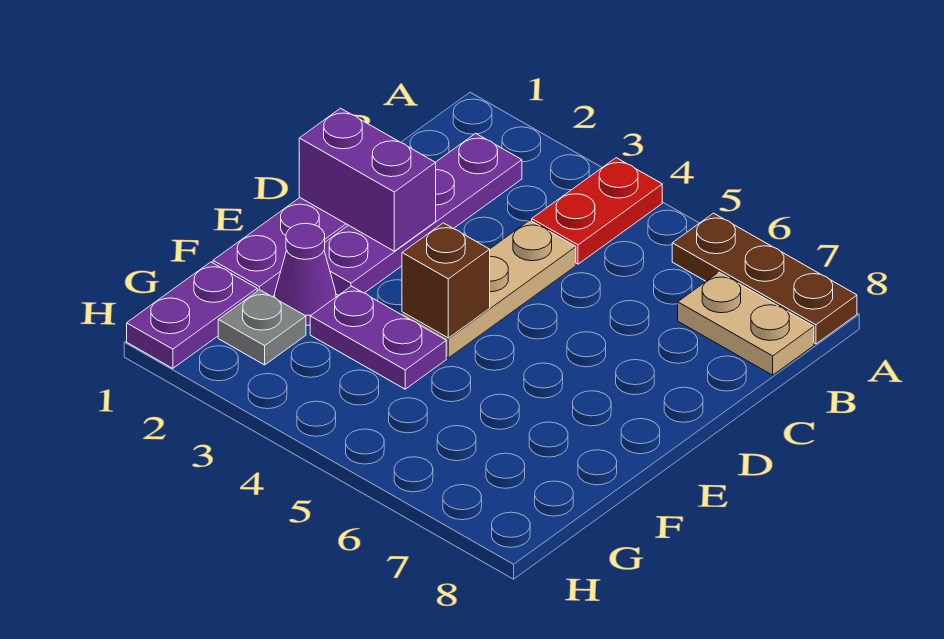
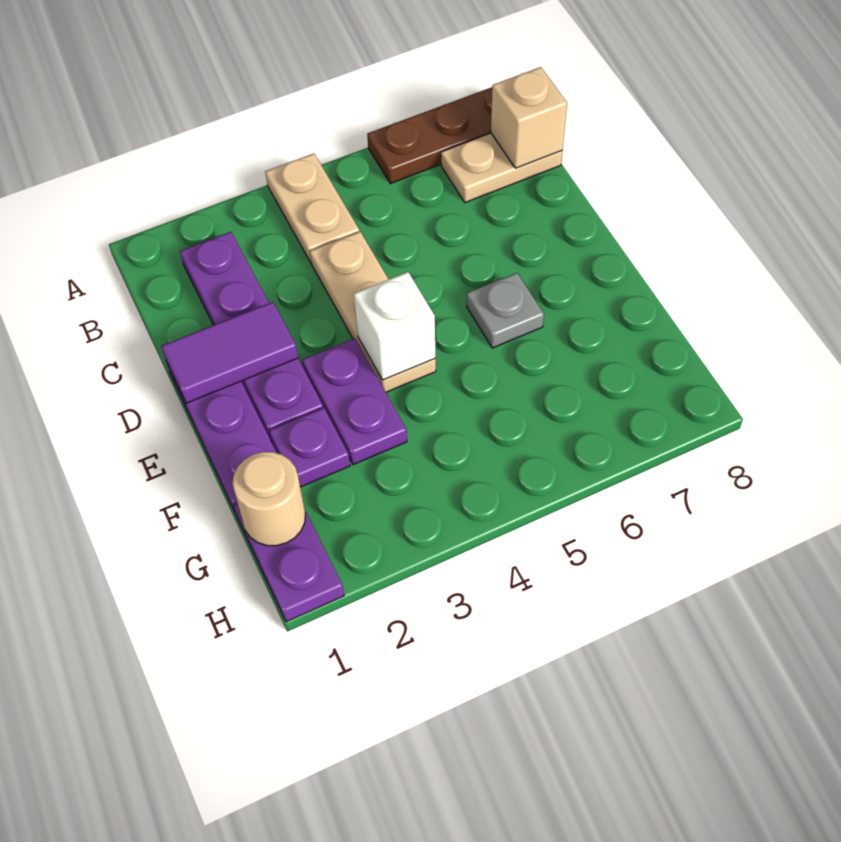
red plate A4:B4 level 1 -> tan plate A4:B4 level 1
none -> tan brick B8 level 2
purple brick D1:D2 level 2 -> purple tile D1:D2 level 2
brown brick E4 level 2 -> white brick E4 level 2
purple cone F2 level 1 -> purple plate F2 level 1
purple plate F3:F4 level 1 -> purple plate E3:F3 level 1
none -> tan round brick G1 level 2
grey plate G2 level 1 -> grey plate E6 level 1

